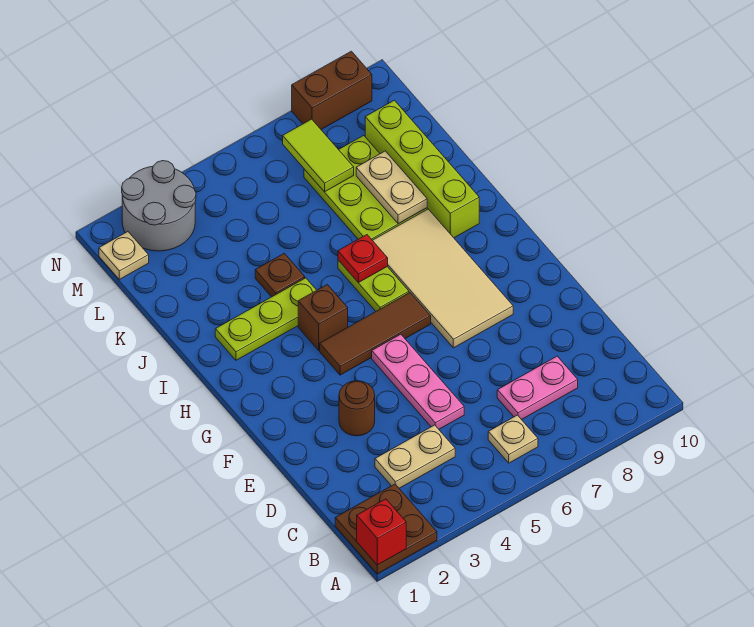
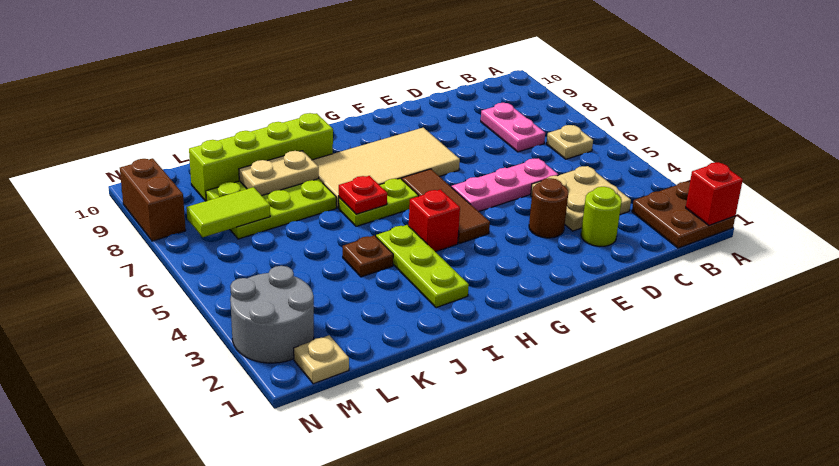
tan plate C3:C4 level 1 -> tan plate C3:D4 level 1
none -> lime round brick D2 level 1
brown brick H4 level 1 -> red brick H4 level 1

